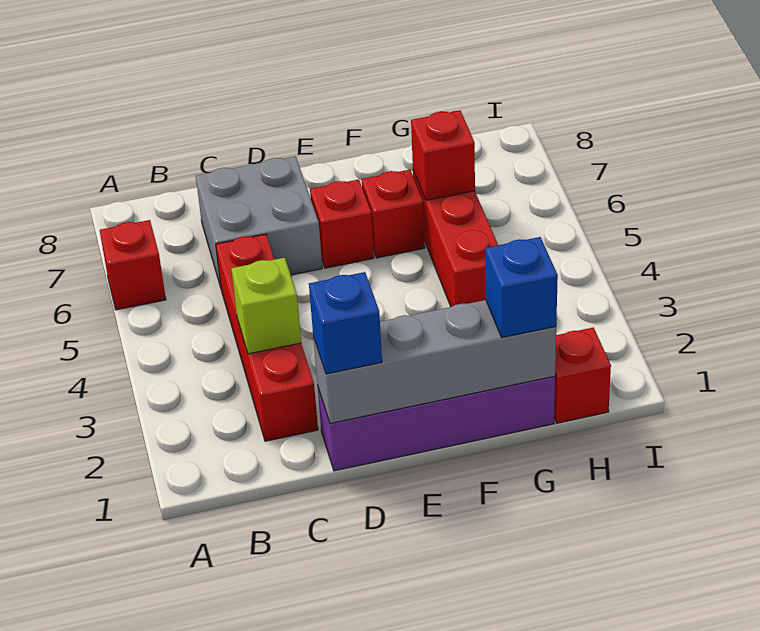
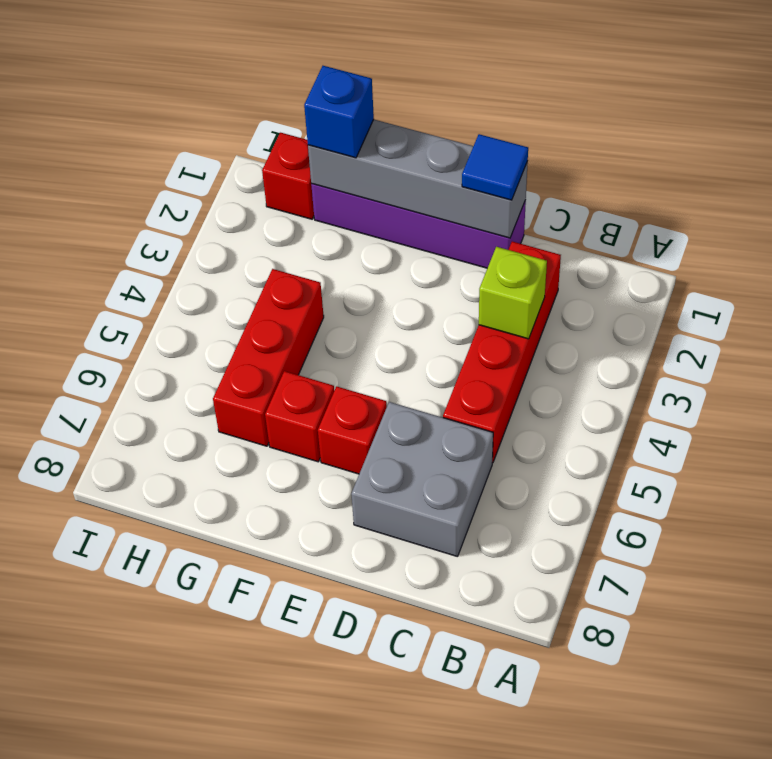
red brick A6 level 1 -> none
blue brick D1 level 3 -> blue tile D1 level 3
red brick G6 level 2 -> none

